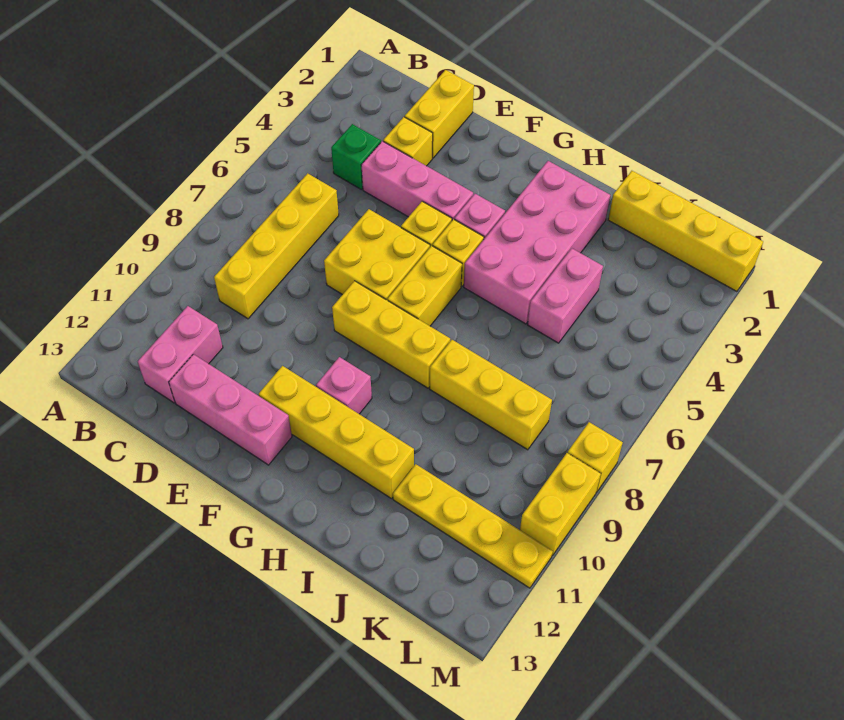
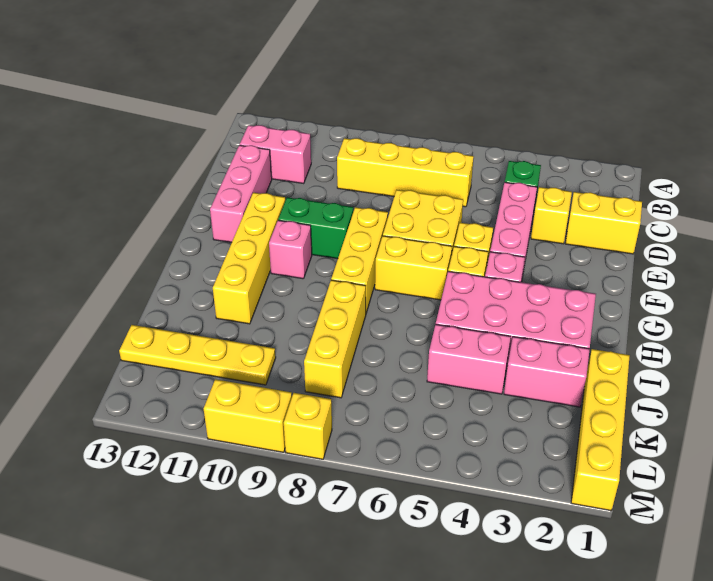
none -> green brick F9:F10 level 1
none -> pink brick J2:J3 level 1
yellow plate J11:M11 level 1 -> yellow plate K10:K13 level 1

